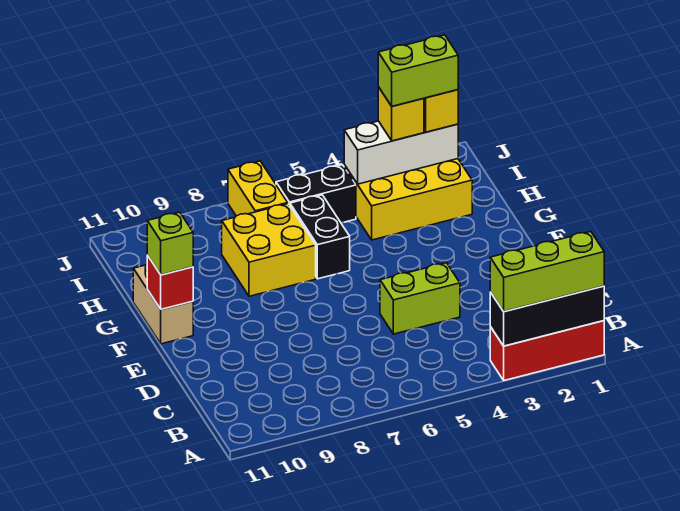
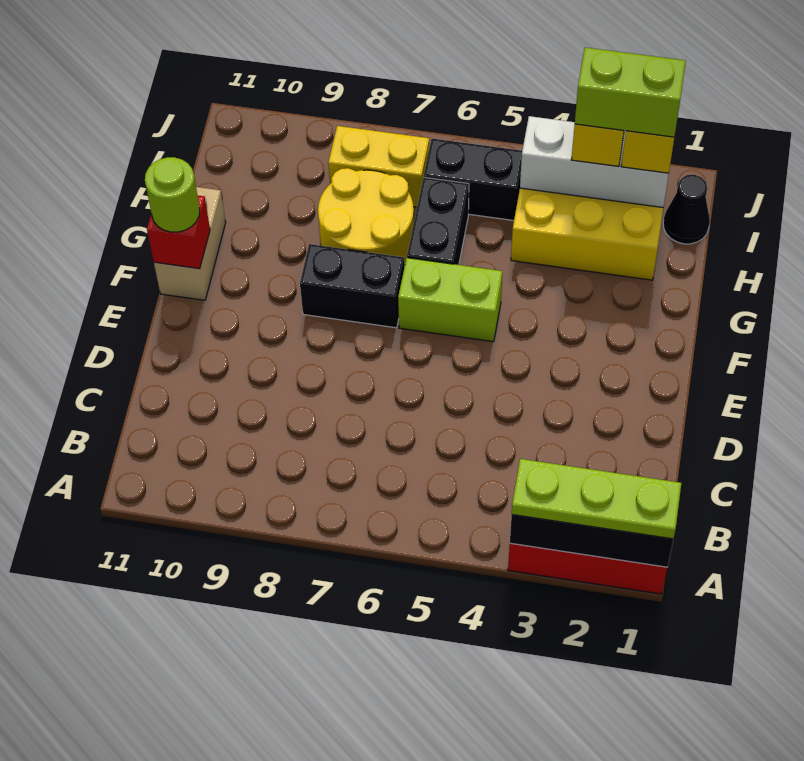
lime brick A1:A3 level 3 -> lime plate A1:A3 level 3
lime brick D4:D5 level 1 -> lime brick F5:F6 level 1
none -> black brick F7:F8 level 1
lime brick F11 level 3 -> lime round brick F11 level 3
yellow brick G7:H8 level 1 -> yellow round brick G7:H8 level 1
none -> black cone I1 level 1
yellow brick I7:J7 level 1 -> yellow brick I7:I8 level 1

